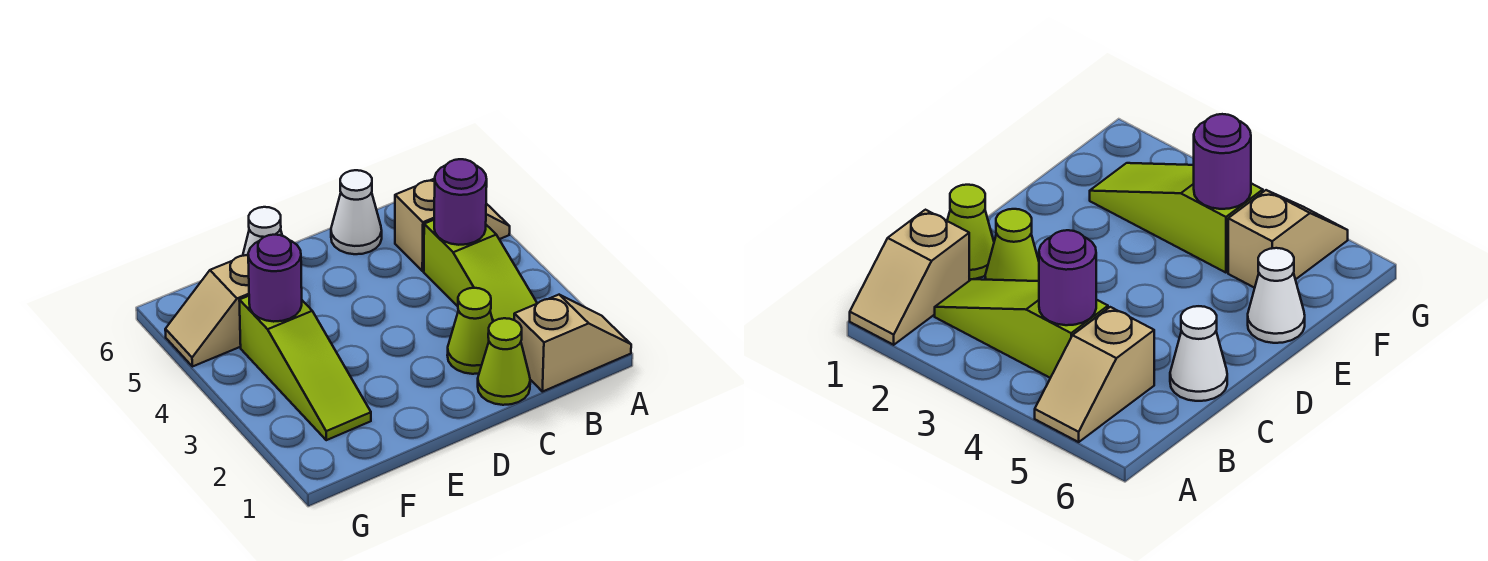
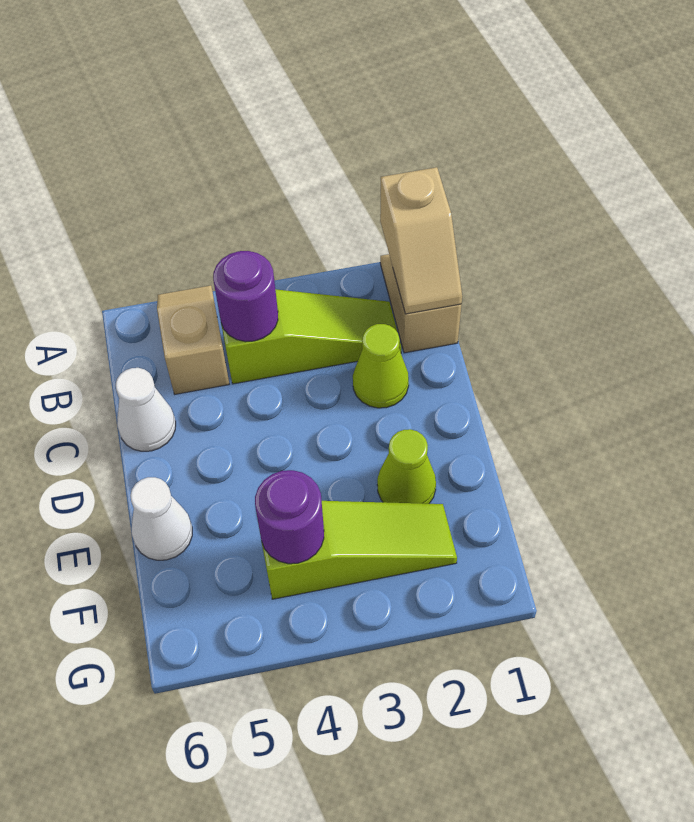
lime cone C1 level 1 -> lime cone E2 level 1
tan slope F5:G5 level 1 top F -> tan slope A1:B1 level 2 top A

